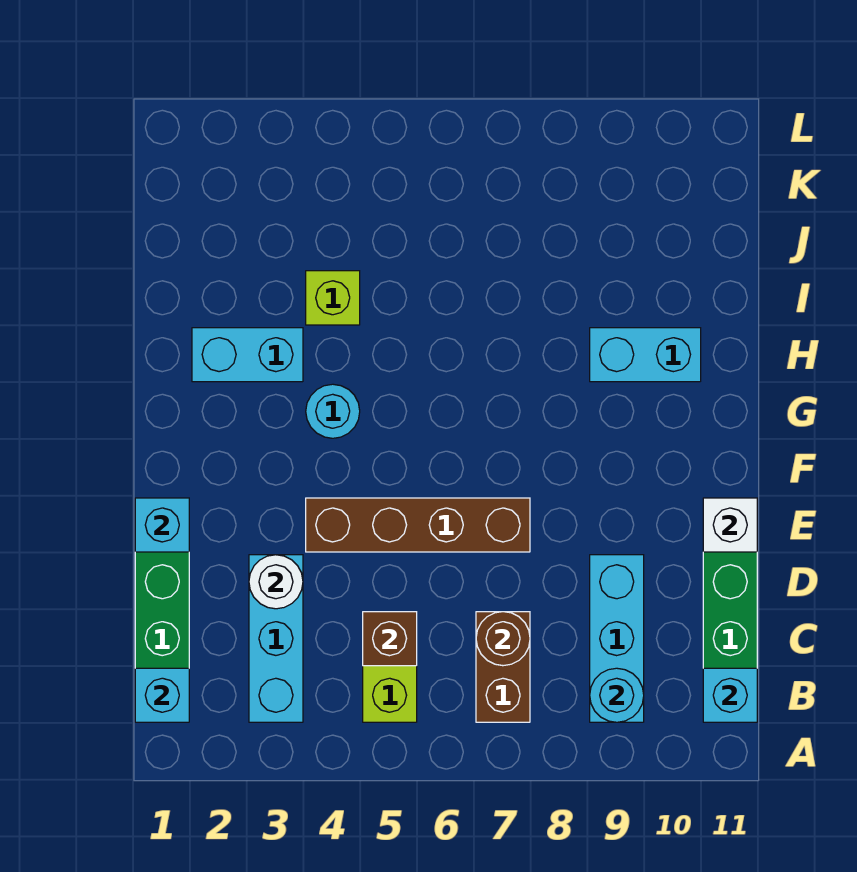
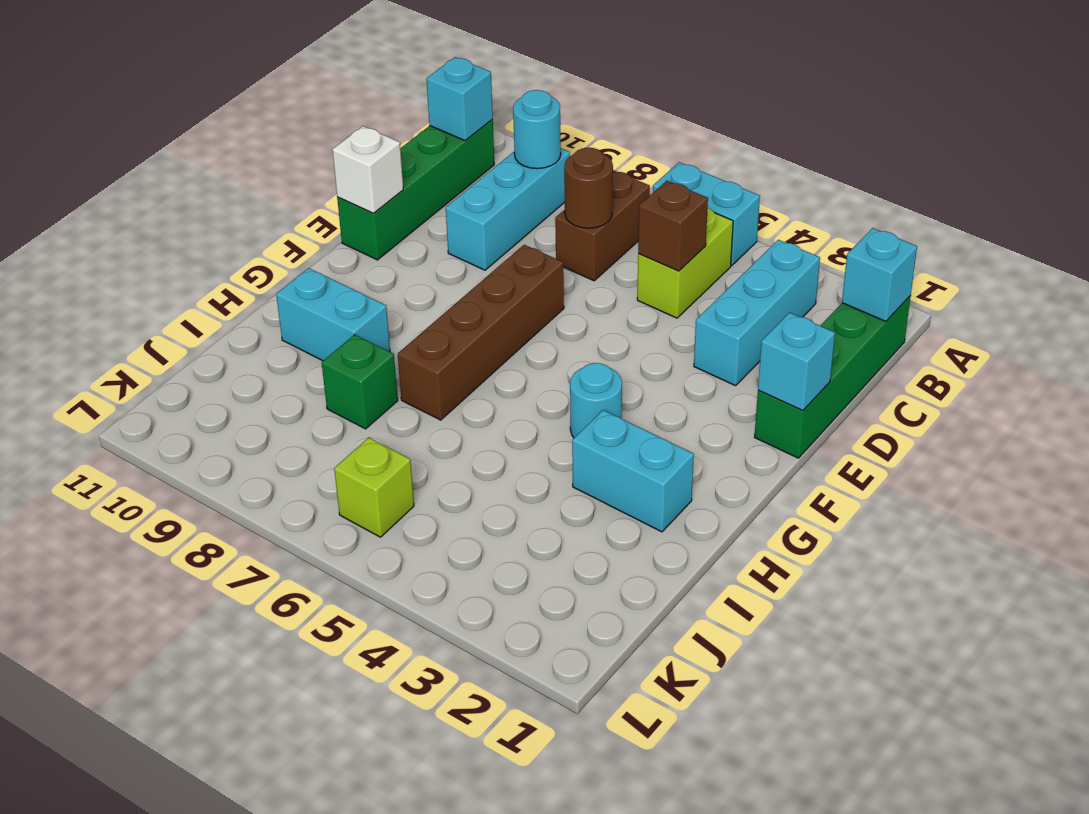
none -> cyan brick A5:A6 level 1
white round brick D3 level 2 -> none
brown brick E4:E7 level 1 -> brown brick E7:H7 level 1
lime brick I4 level 1 -> lime brick K6 level 1
none -> green brick I8 level 1

